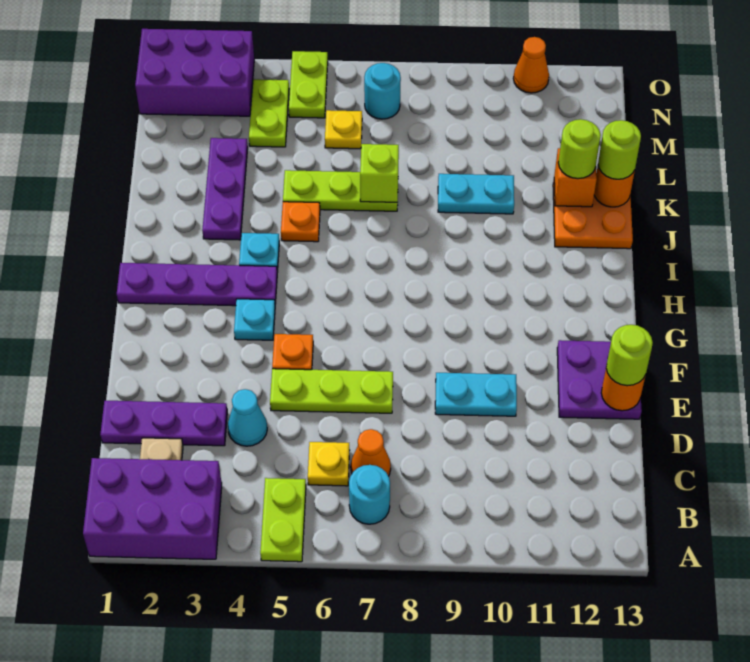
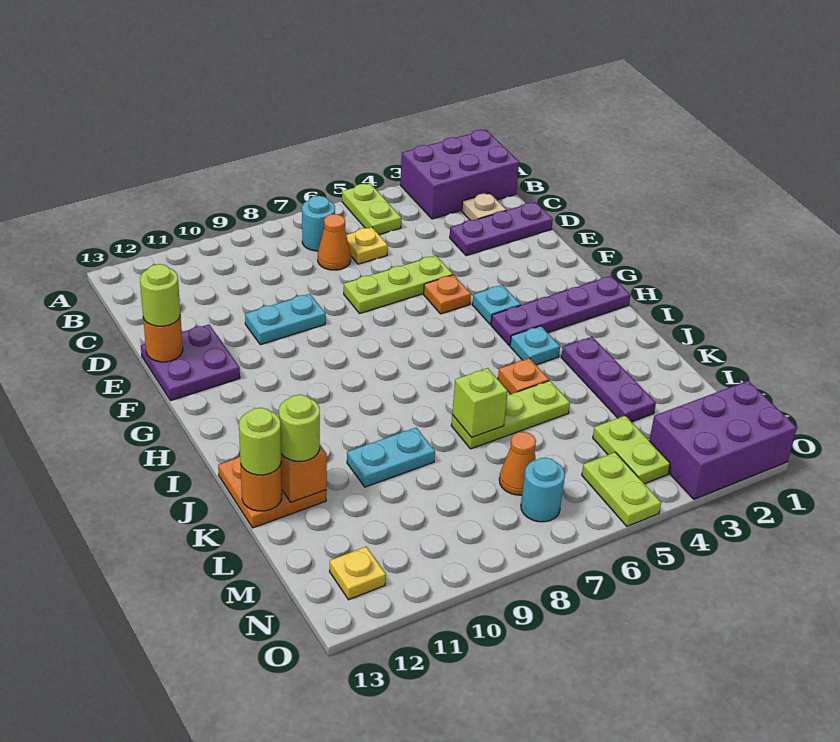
cyan cone D4 level 1 -> none
yellow plate M6 level 1 -> yellow plate N12 level 1
orange cone O11 level 1 -> orange cone M7 level 1

